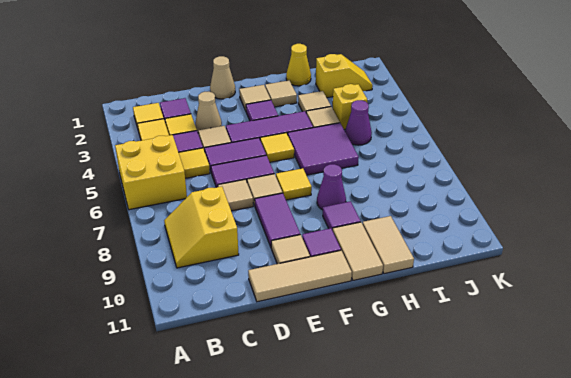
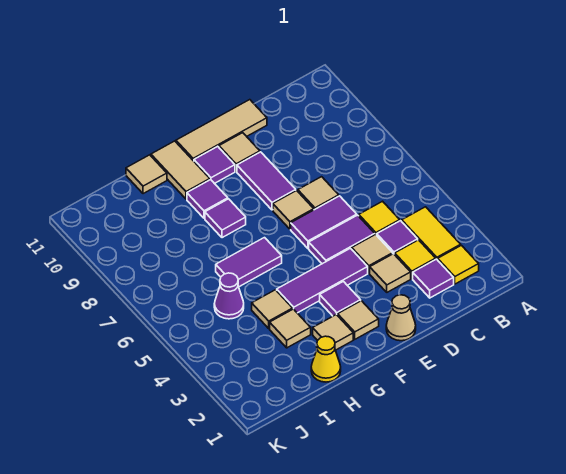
yellow brick A5:B6 level 1 -> none
yellow slope B8:C9 level 1 top C -> none
tan cone D3 level 1 -> tan tile D3 level 1
yellow tile F5 level 1 -> none
yellow tile F7 level 1 -> none
purple tile G5:H6 level 1 -> purple tile G6:H6 level 1
purple cone G8 level 1 -> purple tile G8 level 1
tan tile H10:H11 level 1 -> tan tile H11 level 1
yellow slope I2:J2 level 1 top I -> none
yellow brick I4 level 1 -> none

